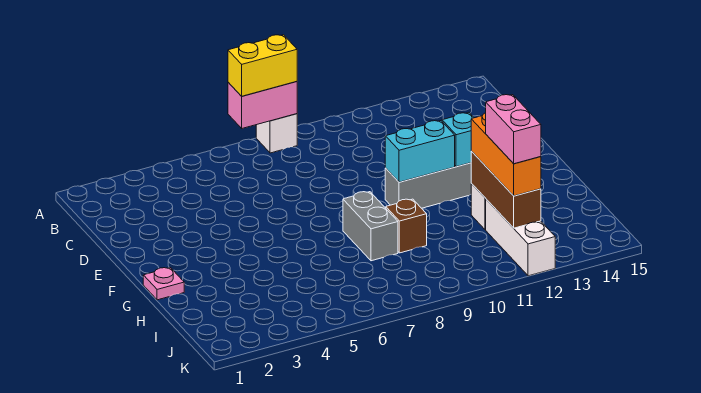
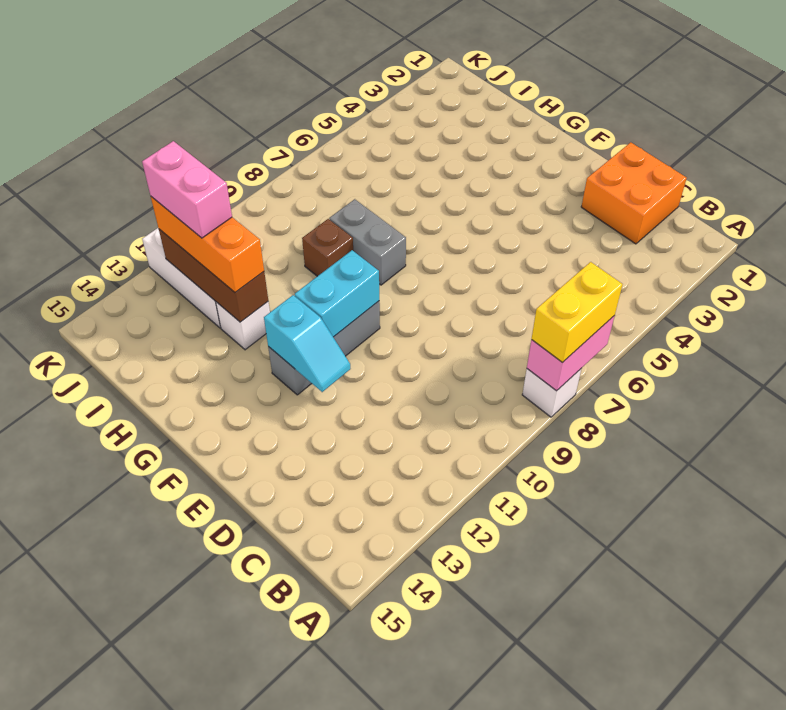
none -> orange brick C1:D2 level 1
pink plate G1 level 1 -> none

